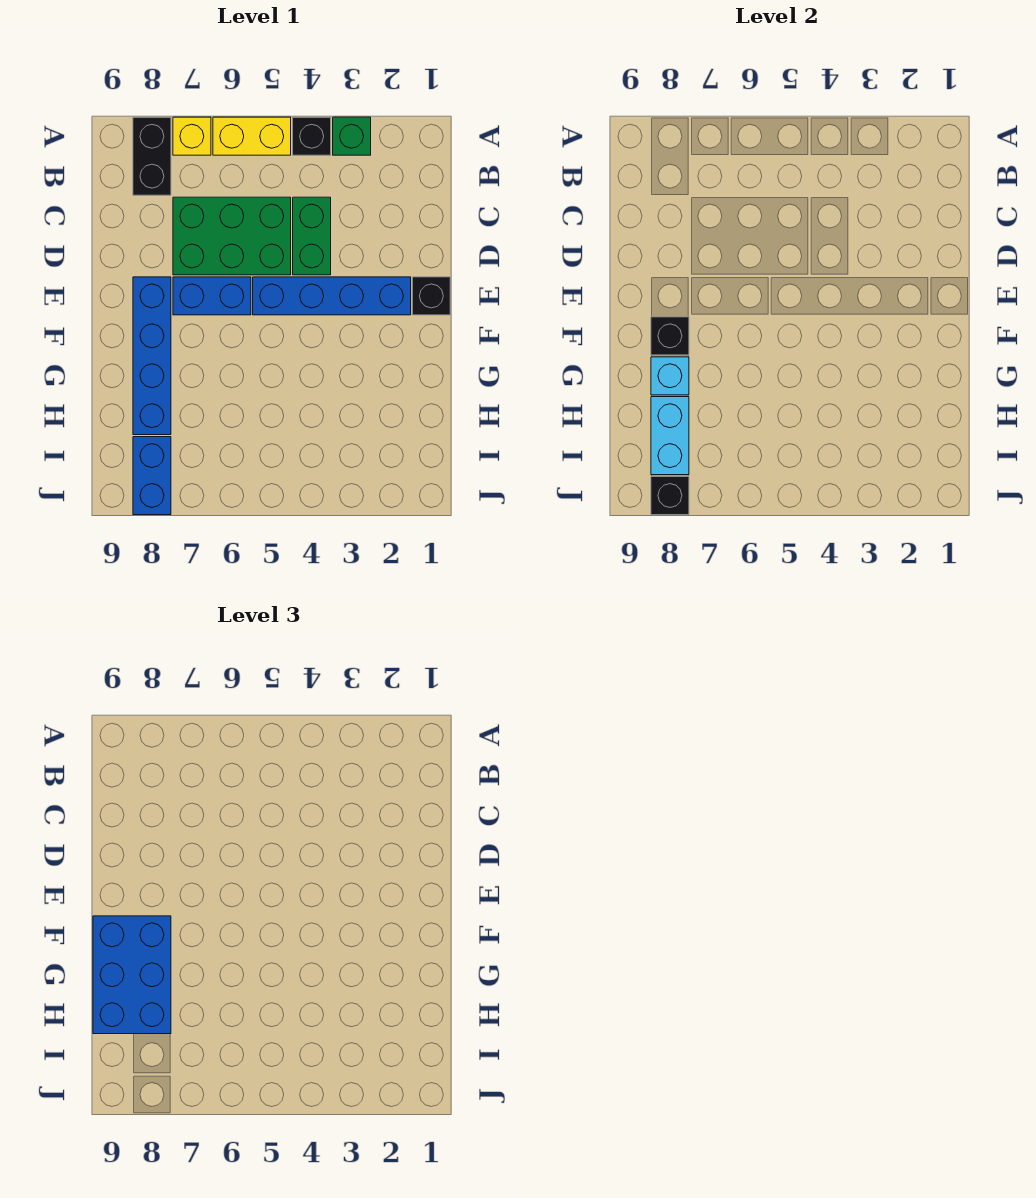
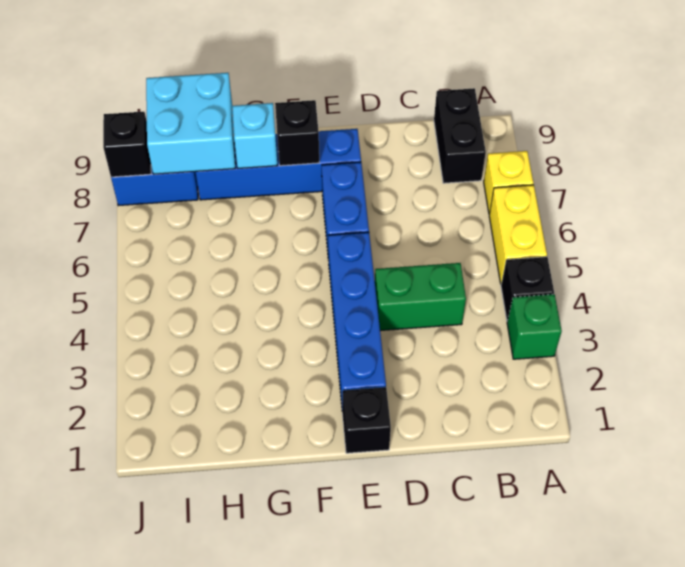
black brick A8:B8 level 1 -> black brick B8:B9 level 1
green brick C5:D7 level 1 -> none
blue brick F8:H9 level 3 -> none
cyan brick H8:I8 level 2 -> cyan brick H8:I9 level 2

